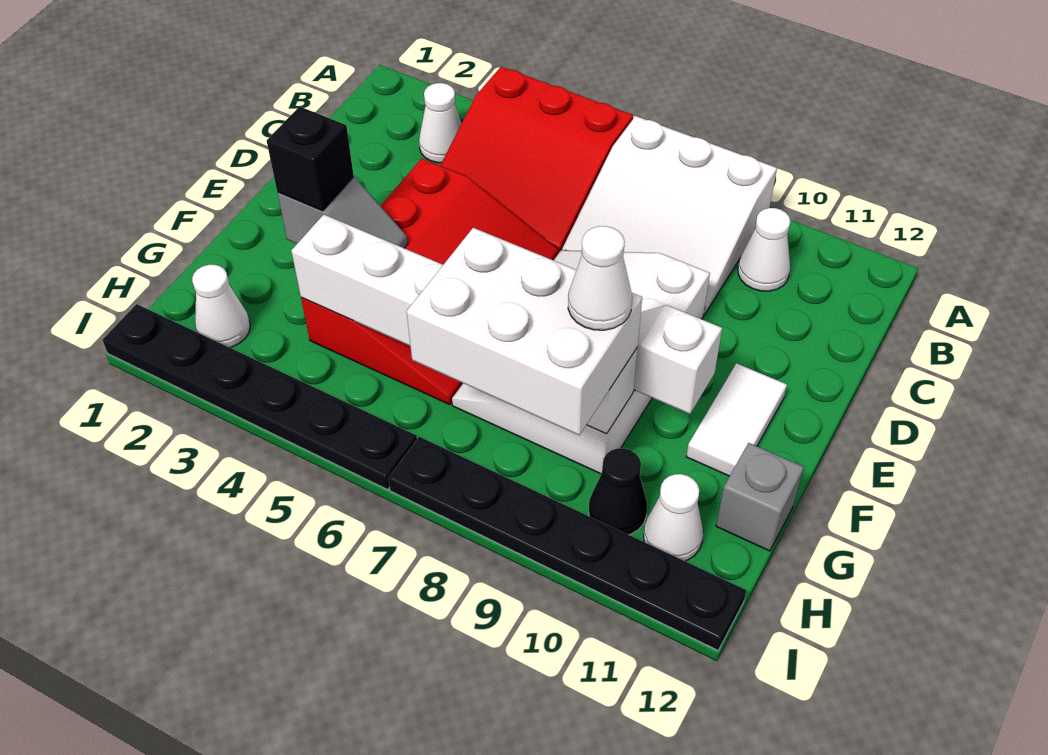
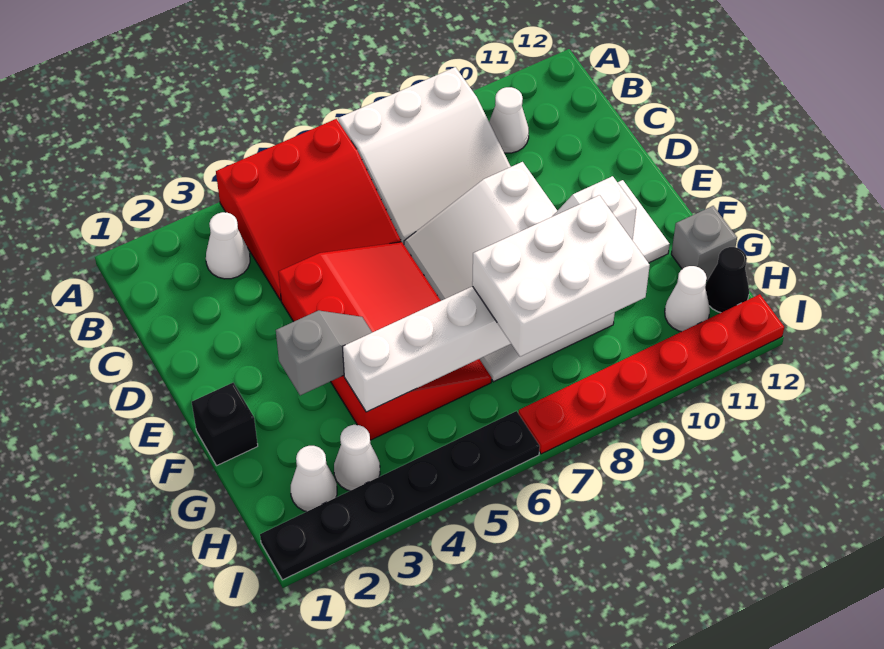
black brick F3 level 3 -> black brick F1 level 1
white cone G9 level 4 -> white cone H3 level 1
black cone H10 level 1 -> black cone H12 level 1
black plate I7:I12 level 1 -> red plate I7:I12 level 1

